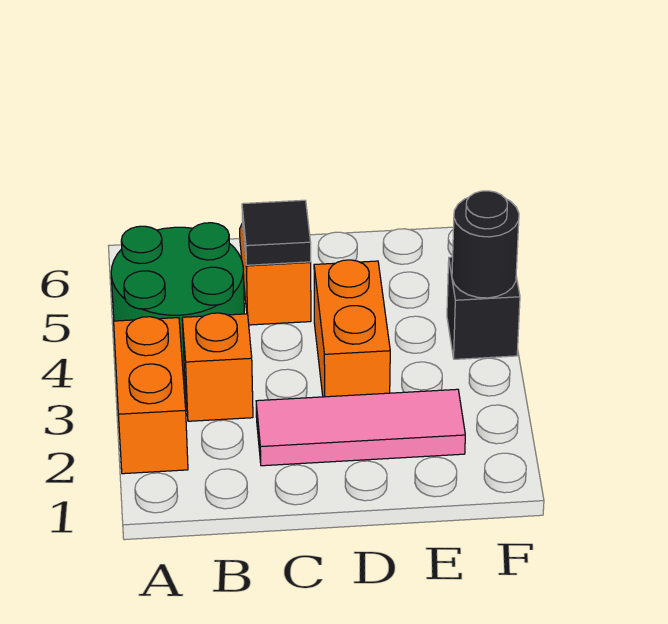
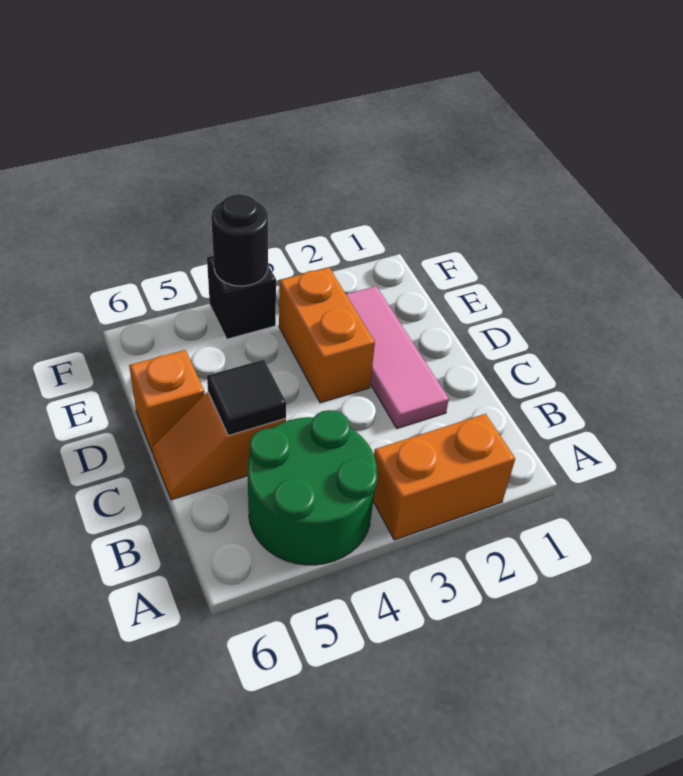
orange brick B3 level 1 -> orange brick D6 level 1
orange brick D3:D4 level 1 -> orange brick D3:E3 level 1

